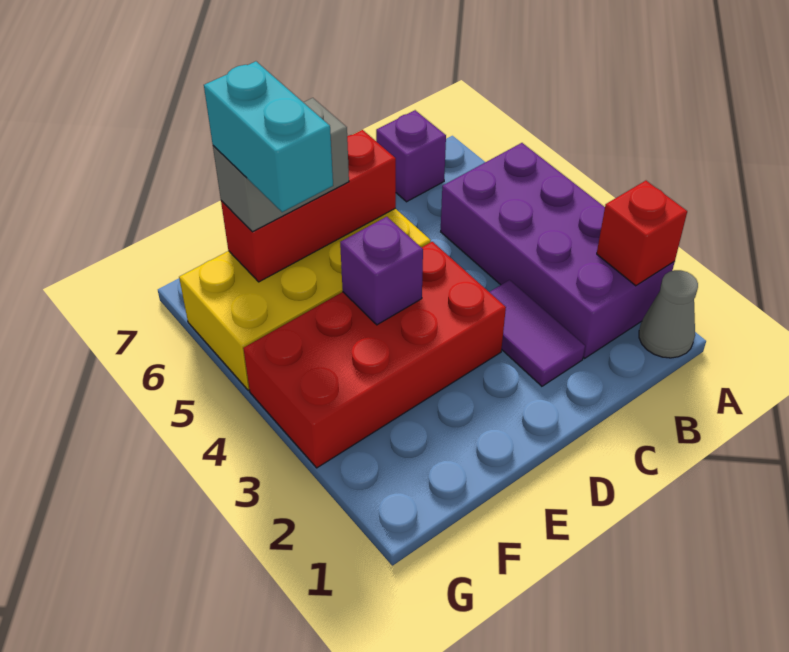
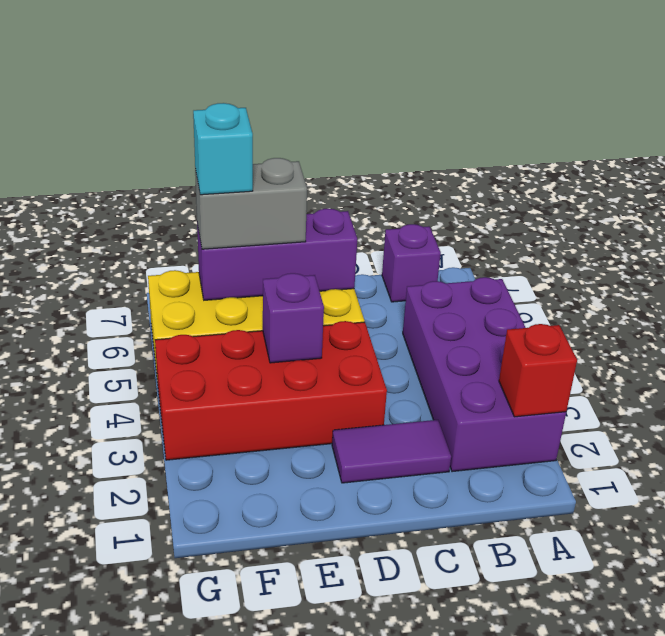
grey cone A1 level 1 -> none
purple tile C2:C3 level 1 -> purple tile C2:D2 level 1
red brick D6:F6 level 2 -> purple brick D6:F6 level 2
cyan brick F5:F6 level 4 -> cyan brick F6 level 4

